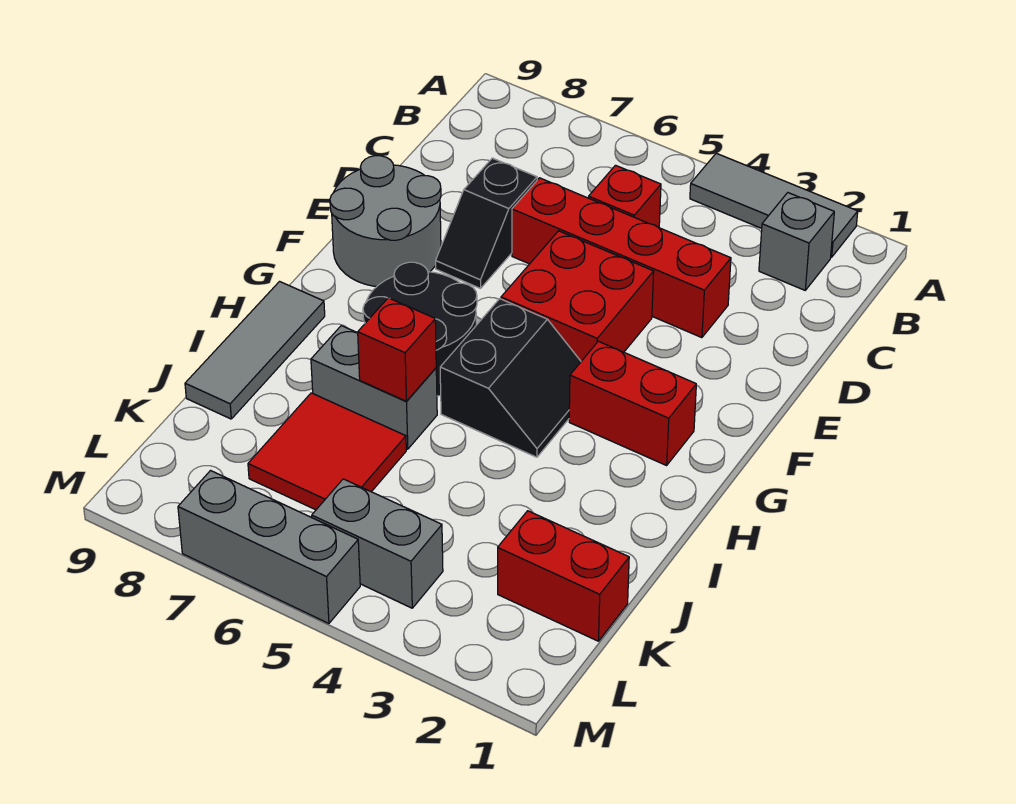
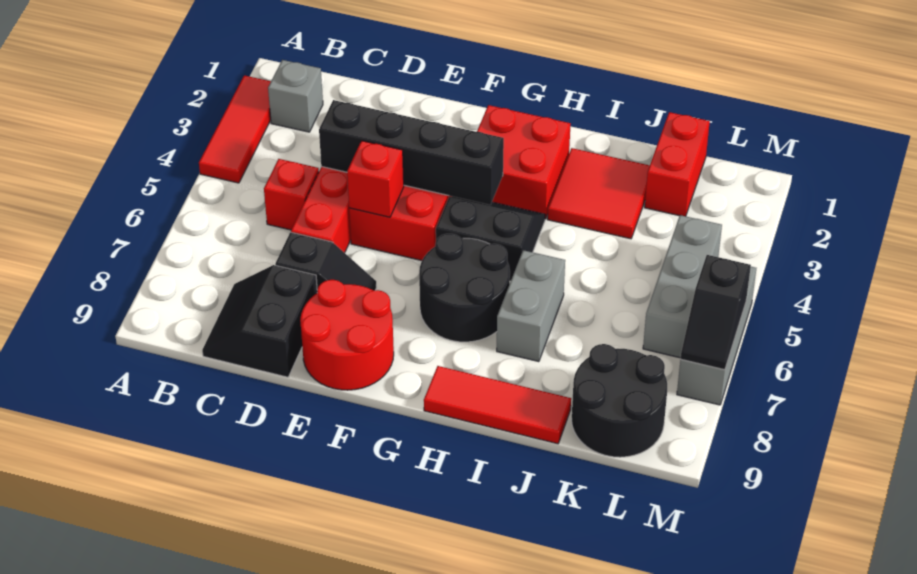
grey tile A2:A4 level 1 -> red tile A2:A4 level 1
none -> black slope C8:D9 level 1 top D
none -> black brick D4:G4 level 2
grey round brick E8:F9 level 1 -> red round brick E8:F9 level 1
red brick G2:G3 level 1 -> red brick G2:H3 level 1
grey tile H9:J9 level 1 -> red tile H9:J9 level 1
red brick I6 level 2 -> red brick E5 level 2
red tile J6:K7 level 1 -> red tile I2:J3 level 1
none -> black round brick K8:L9 level 1
grey brick L4:L5 level 1 -> grey brick L4:L6 level 1
none -> black slope M6:M7 level 2 top 6

